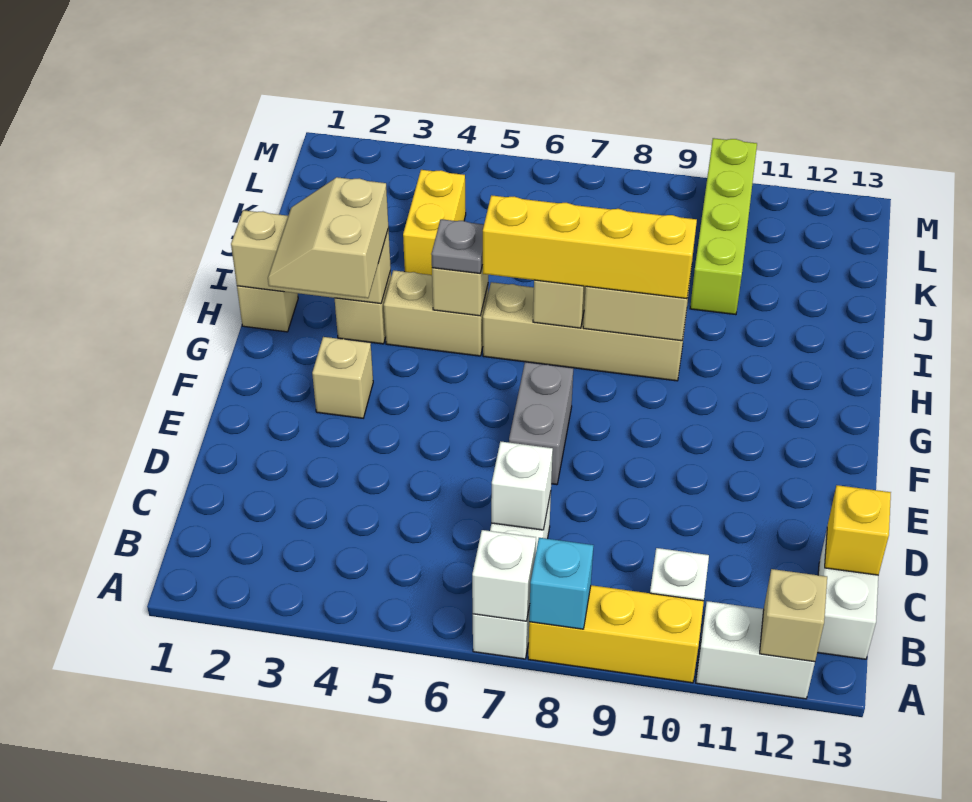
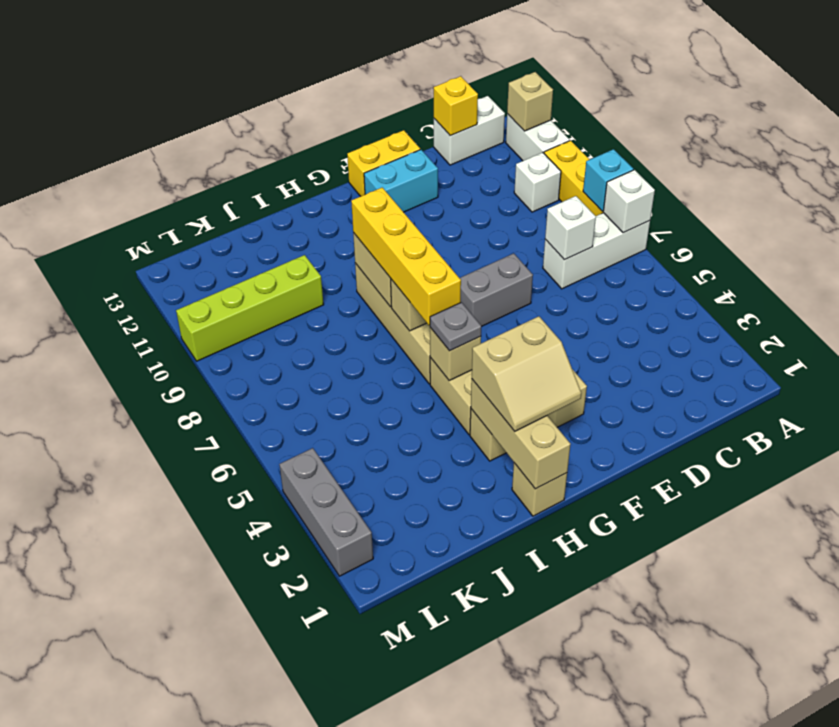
none -> cyan brick E12:F12 level 1
yellow brick J4:K4 level 1 -> yellow brick E13:F13 level 1
none -> grey brick M2:M4 level 1

